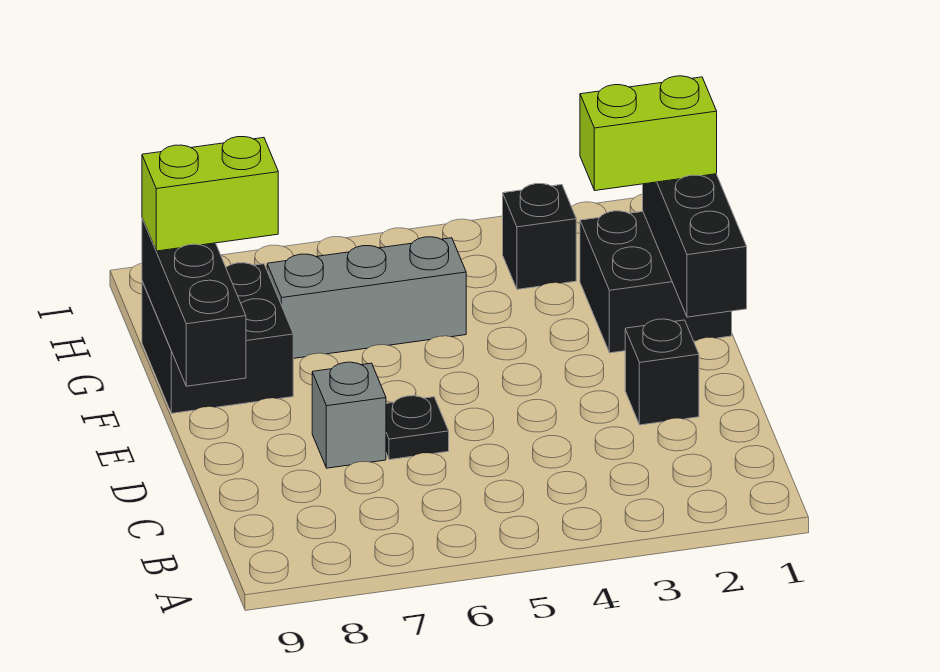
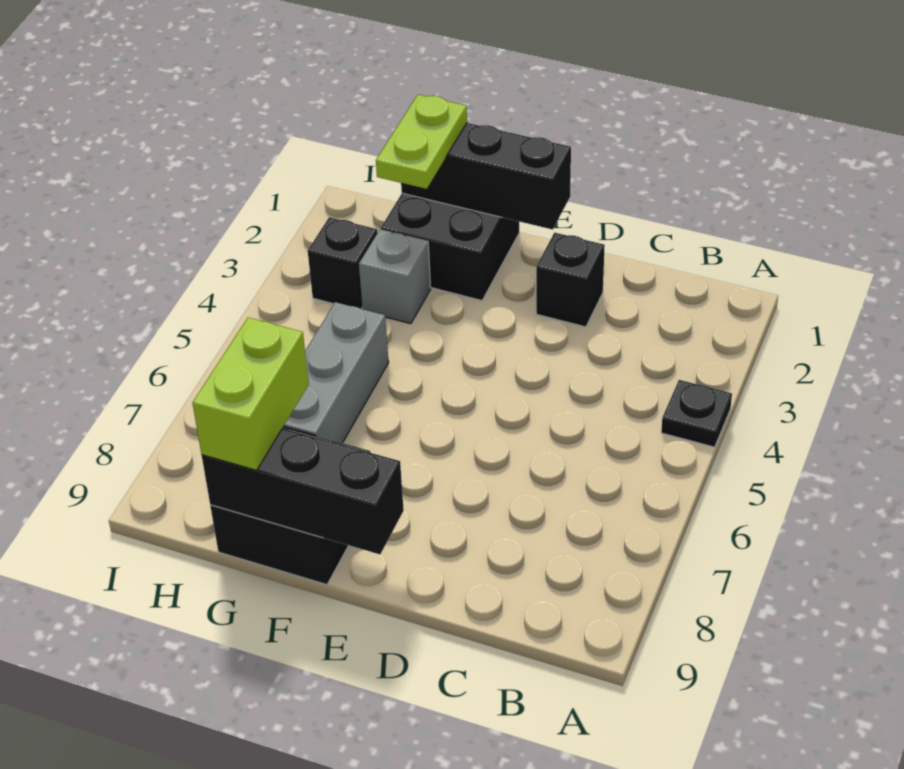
black plate D6 level 1 -> black plate A4 level 1
grey brick D7 level 1 -> grey brick G3 level 1
lime brick G1:G2 level 3 -> lime plate G1:G2 level 3

